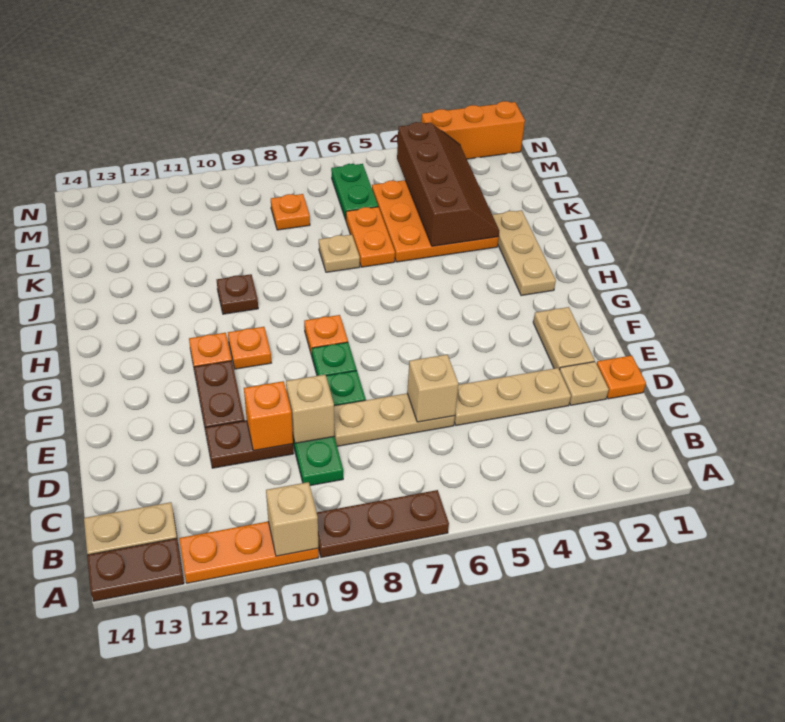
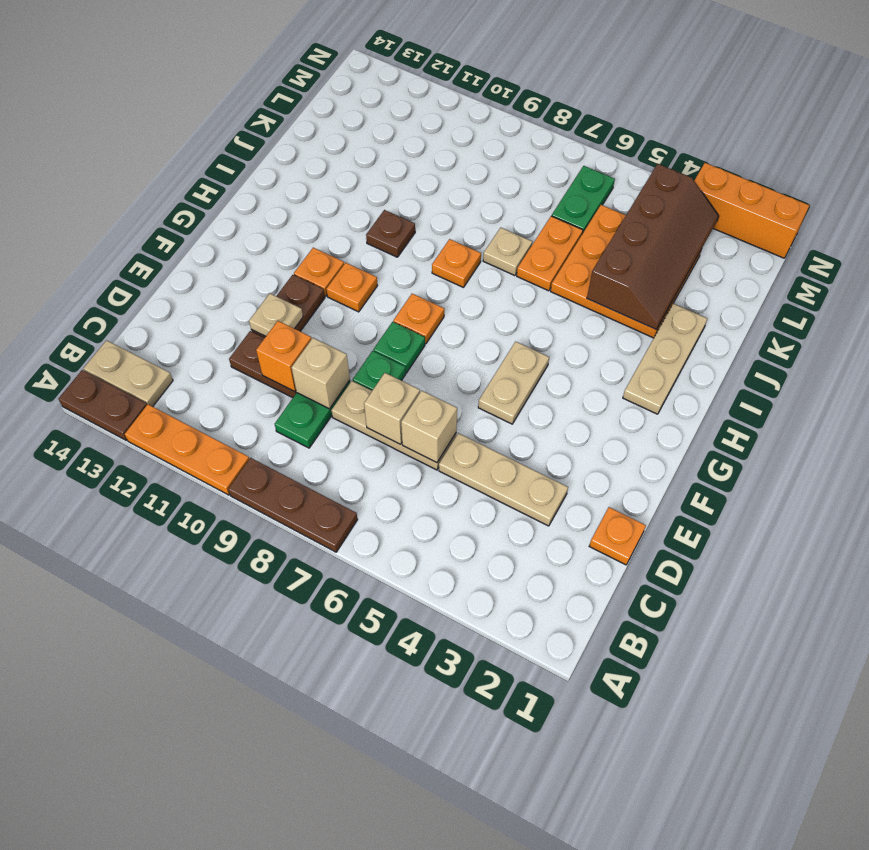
tan brick A10 level 2 -> tan brick D7 level 2
tan plate D2 level 1 -> tan plate E11 level 2
tan plate E2:F2 level 1 -> tan plate F5:G5 level 1
orange plate L8 level 1 -> orange plate I8 level 1

